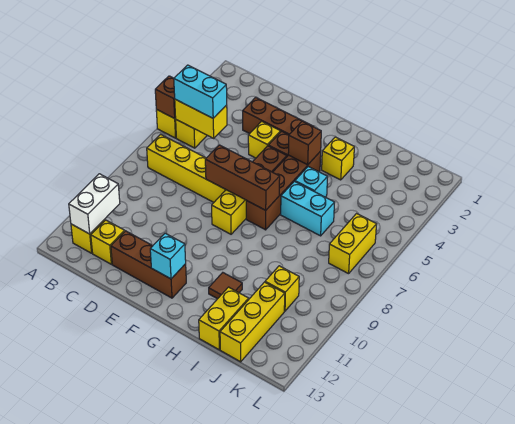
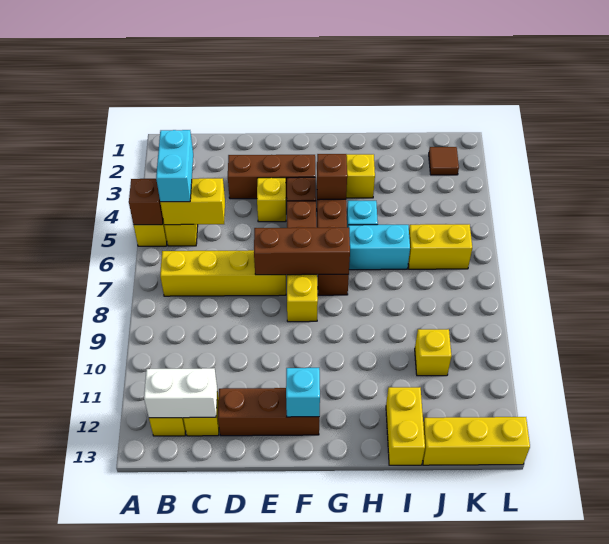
cyan brick B5:C5 level 3 -> cyan brick B4:B5 level 3
white brick B11:B12 level 2 -> white brick B12:C12 level 2
brown tile H11 level 1 -> brown tile K2 level 1
yellow brick J11:J13 level 1 -> yellow brick J13:L13 level 1
yellow brick K6:K7 level 1 -> yellow brick J6:K6 level 1

